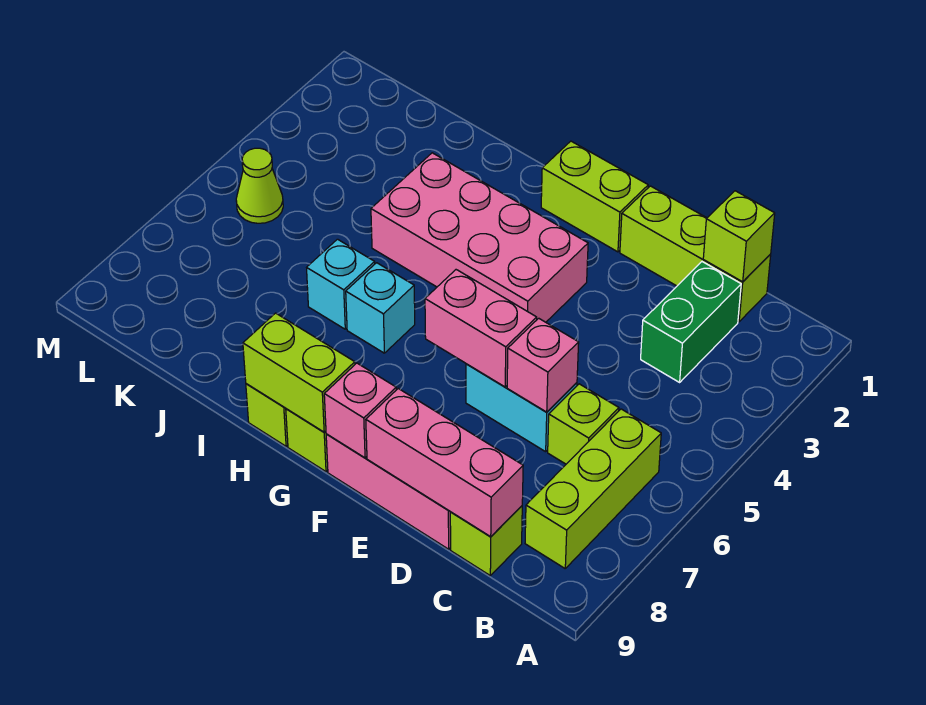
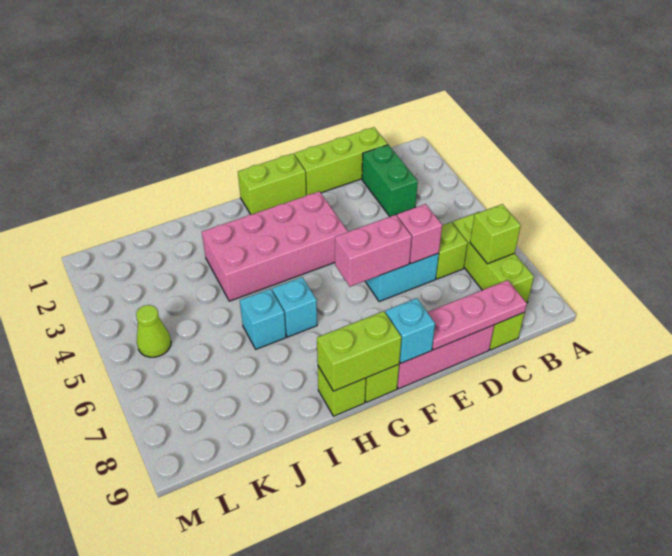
lime brick C1 level 2 -> lime brick B7 level 2
pink brick C9:E9 level 2 -> pink plate C9:E9 level 2
pink brick F9 level 2 -> cyan brick F9 level 2

